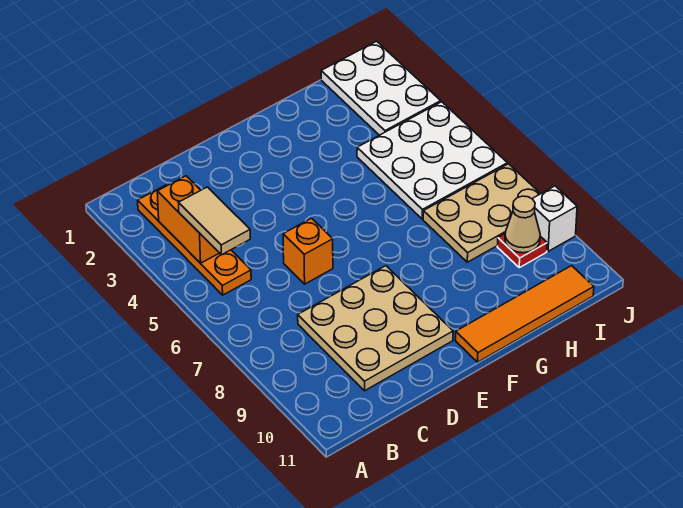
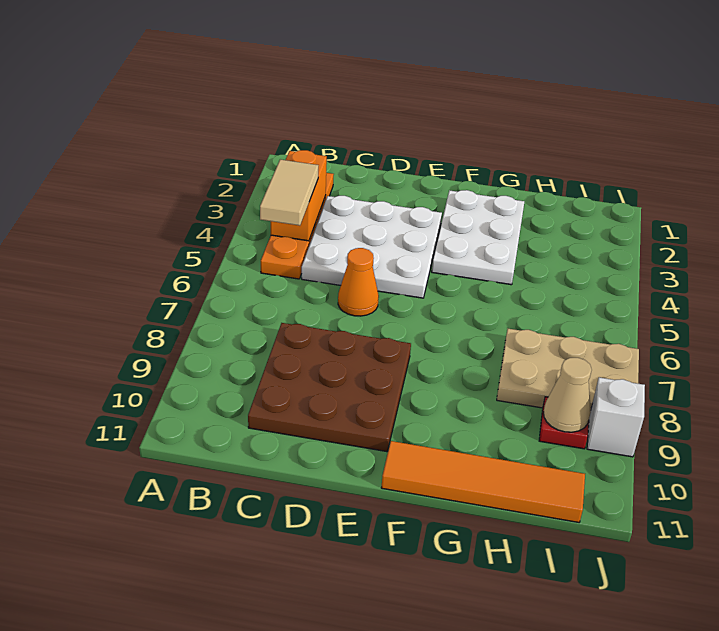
tan plate C8:E10 level 1 -> brown plate C8:E10 level 1
orange brick D6 level 1 -> orange cone D6 level 1
white plate H4:J6 level 1 -> white plate C3:E5 level 1
white plate I1:J3 level 1 -> white plate F2:G4 level 1

